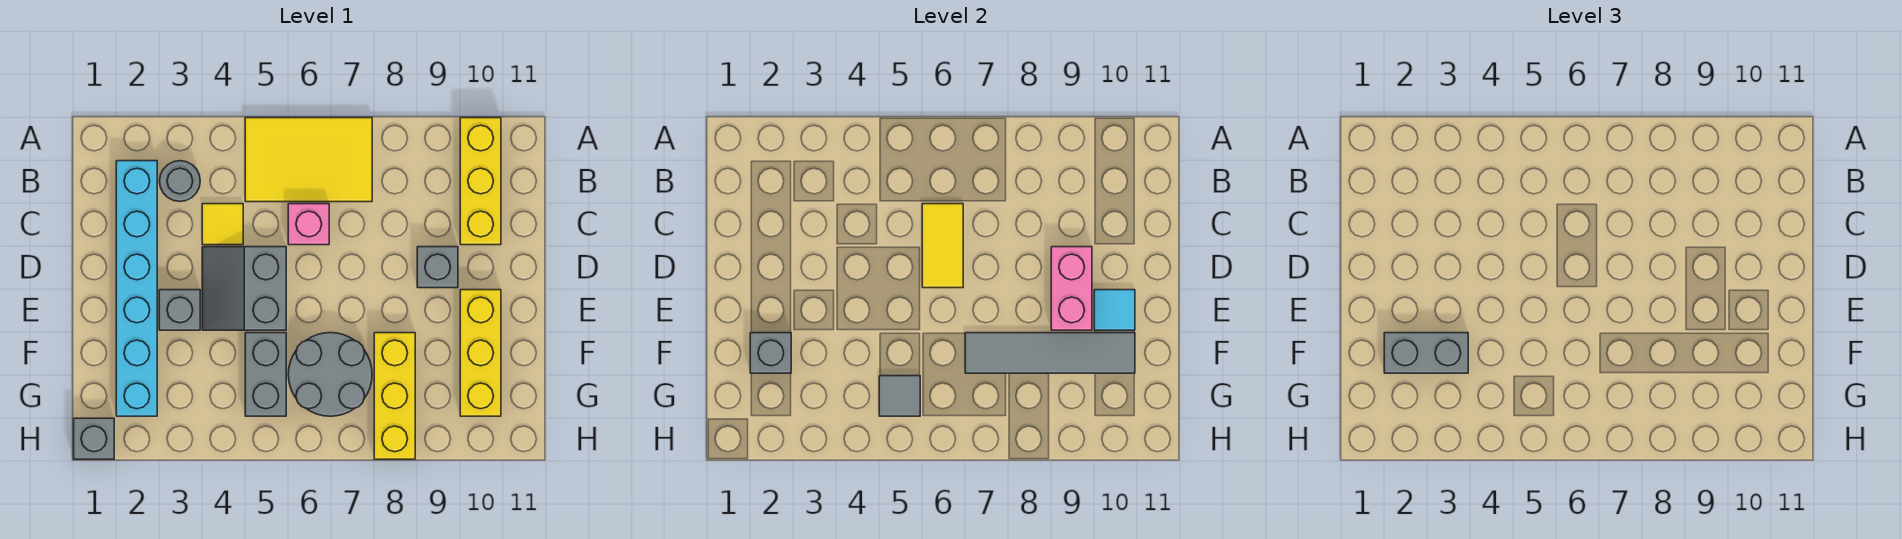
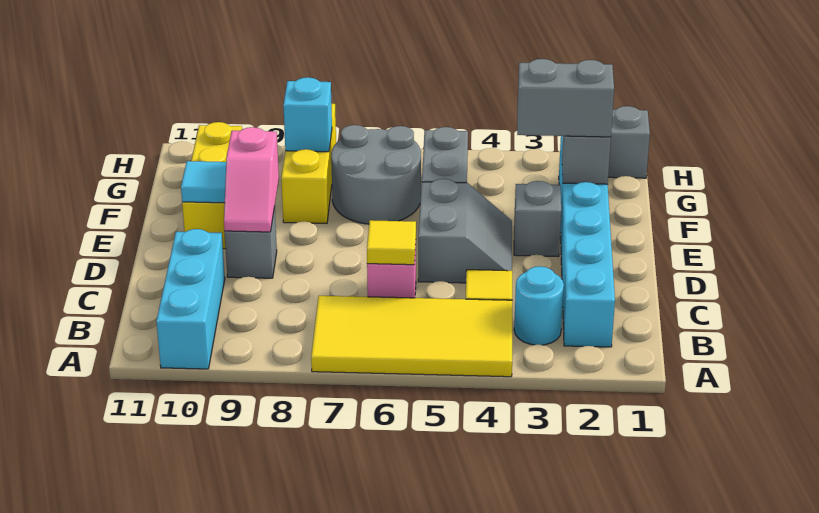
yellow tile A5:B7 level 1 -> yellow tile A4:B7 level 1
yellow brick A10:C10 level 1 -> cyan brick A10:C10 level 1
grey round brick B3 level 1 -> cyan round brick B3 level 1
yellow tile C6:D6 level 2 -> yellow tile C6 level 2
pink brick D9:E9 level 2 -> pink slope D9:E9 level 2 top E
grey tile F7:F10 level 2 -> none
grey tile G5 level 2 -> none
none -> cyan brick G8 level 2

